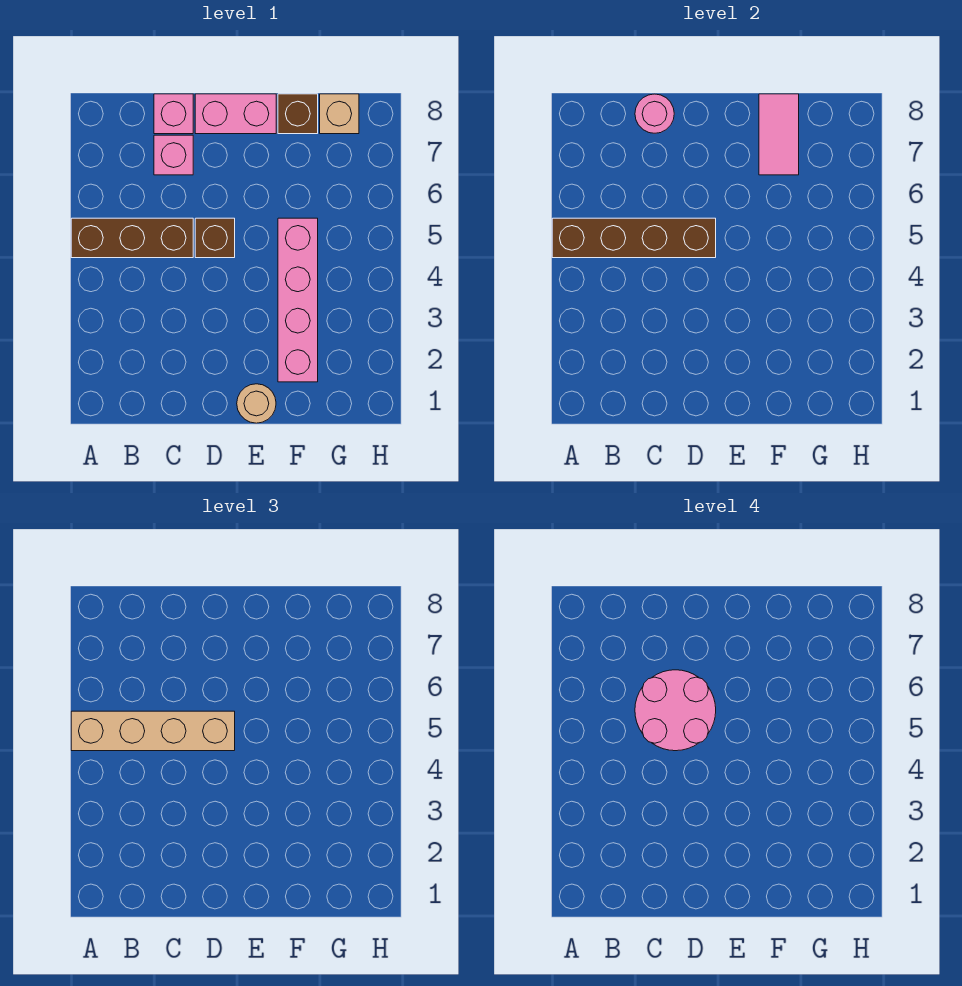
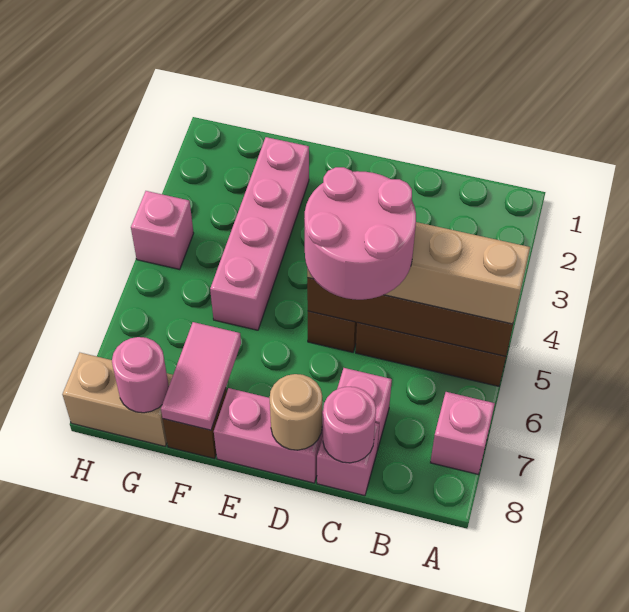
none -> pink brick A7 level 1
tan round brick E1 level 1 -> tan round brick D8 level 2
tan brick G8 level 1 -> tan brick G8:H8 level 1
none -> pink round brick G8 level 2
none -> pink brick H4 level 1

